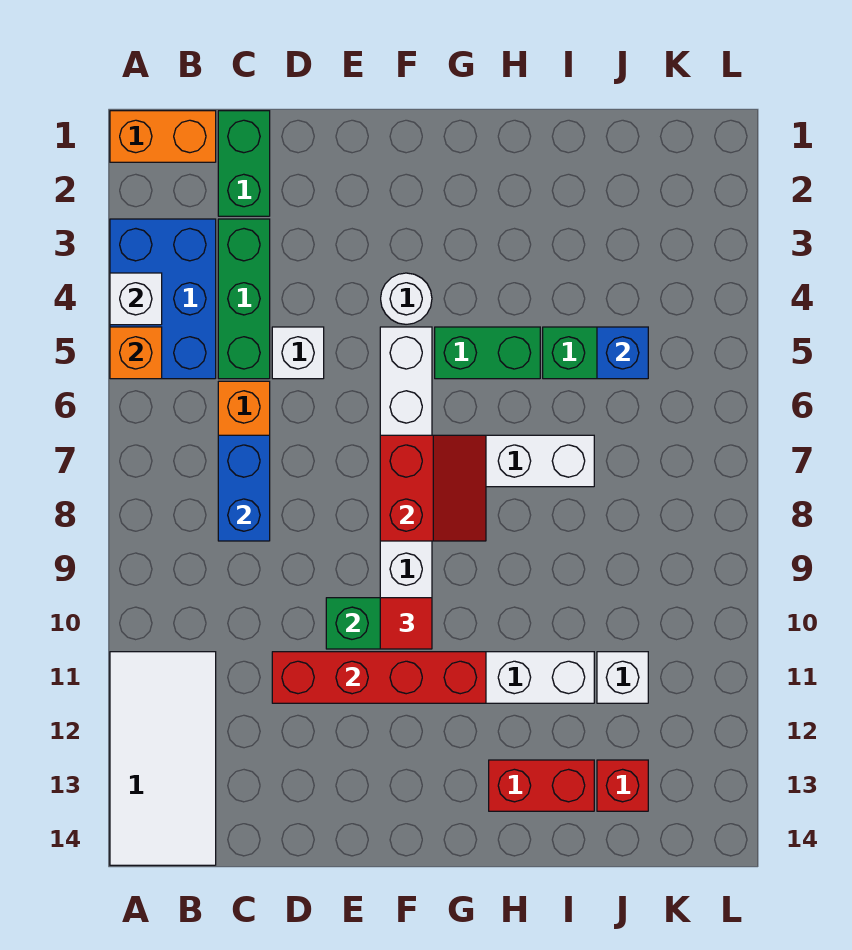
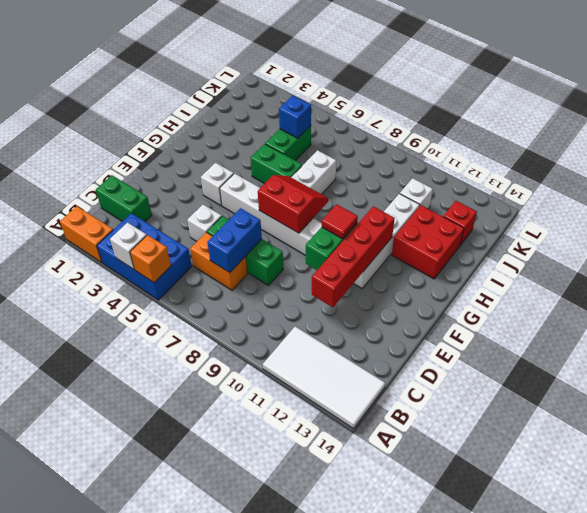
orange brick A1:B1 level 1 -> orange brick A1:A2 level 1
green brick C3:C5 level 1 -> green brick D6:D8 level 1
blue brick C7:C8 level 2 -> blue brick C7:D7 level 2
white round brick F4 level 1 -> white brick F4 level 1
green brick G5:H5 level 1 -> green brick H5:H6 level 1
red brick H13:I13 level 1 -> red brick H12:I13 level 1

